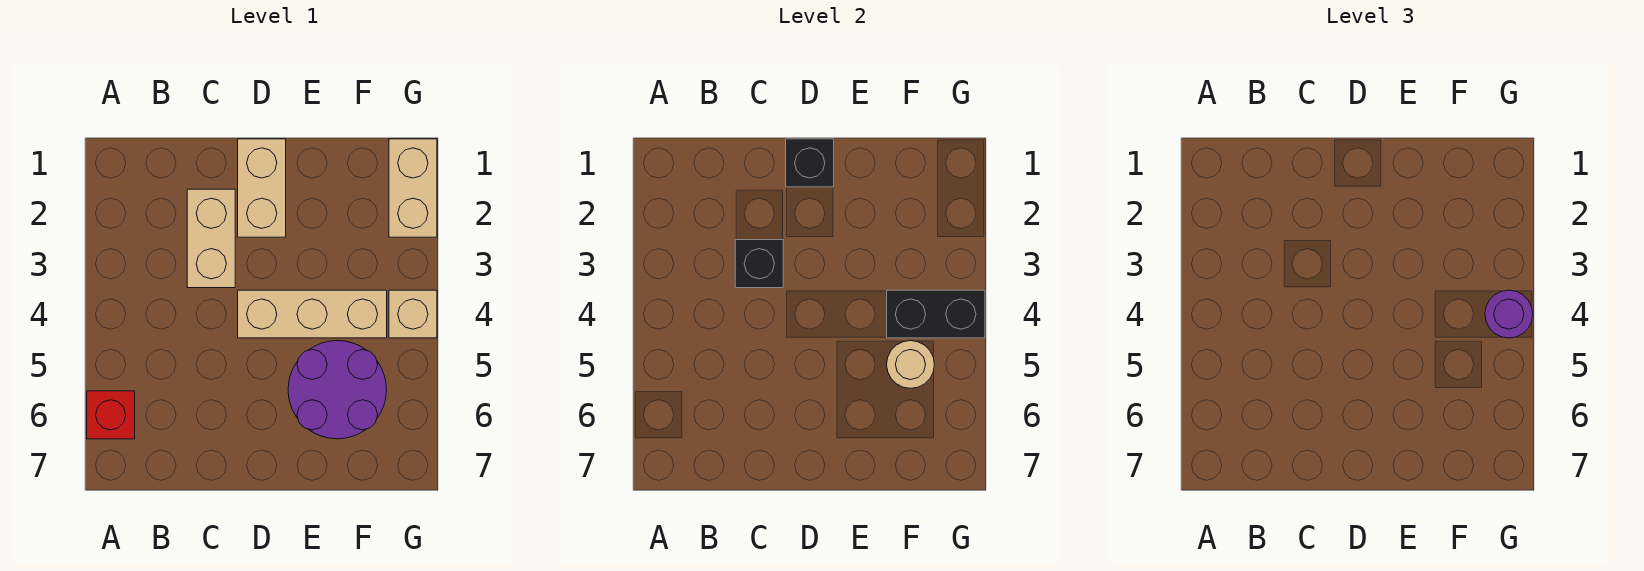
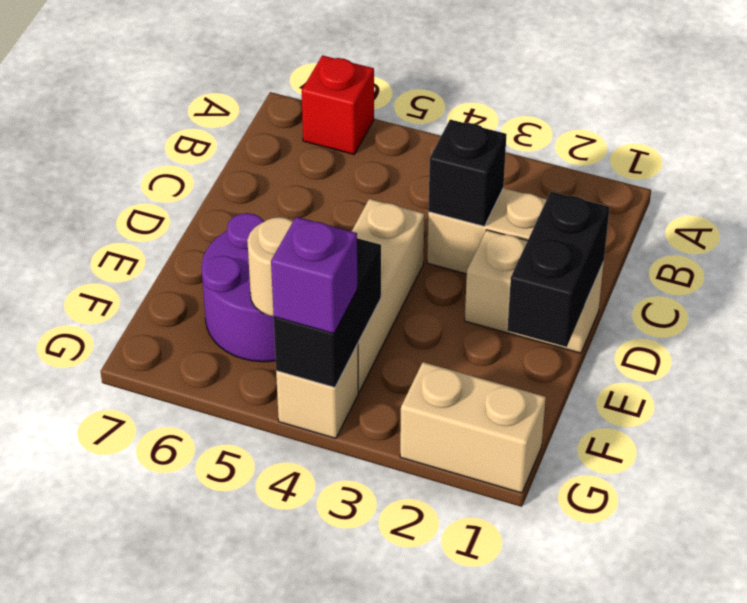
black brick D1 level 2 -> black brick D1:E1 level 2
purple round brick G4 level 3 -> purple brick G4 level 3

